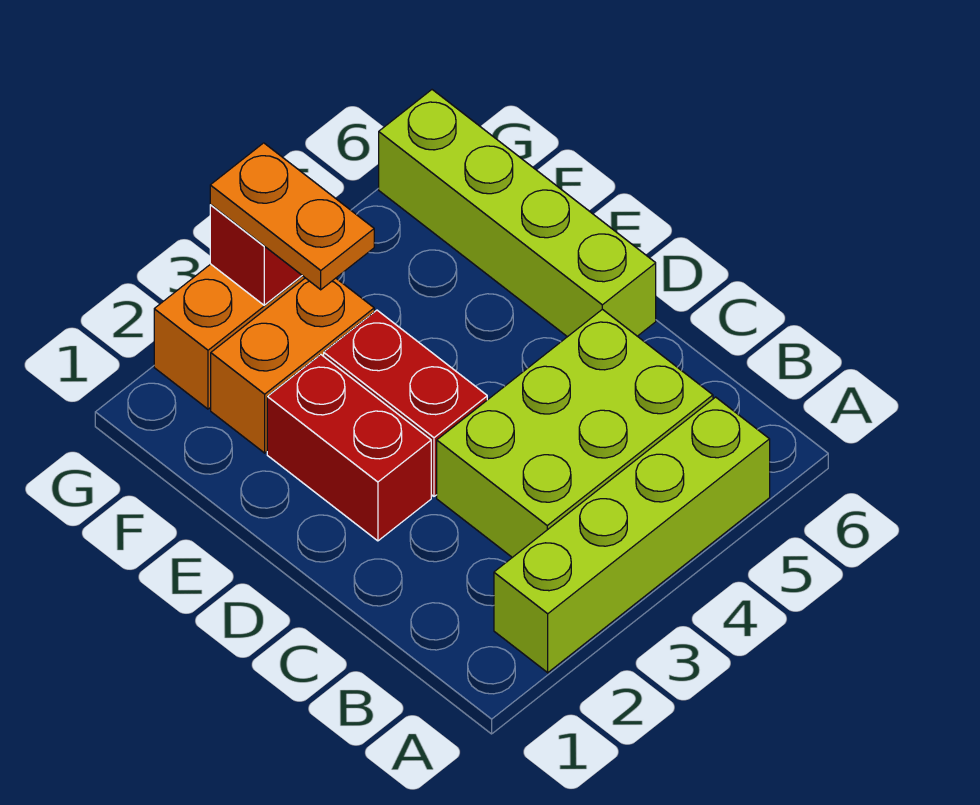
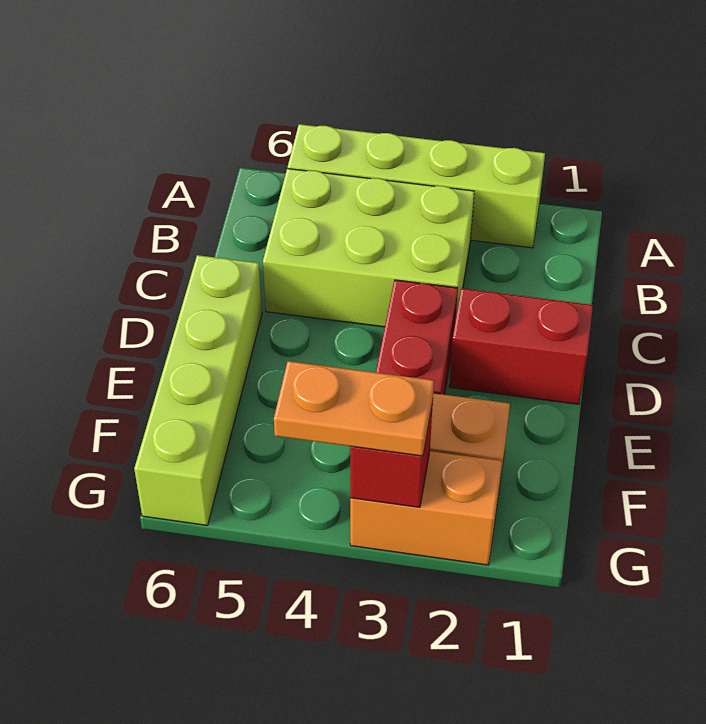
red brick D2:E2 level 1 -> red brick D1:D2 level 1
orange plate F3:G3 level 3 -> orange plate G3:G4 level 3

